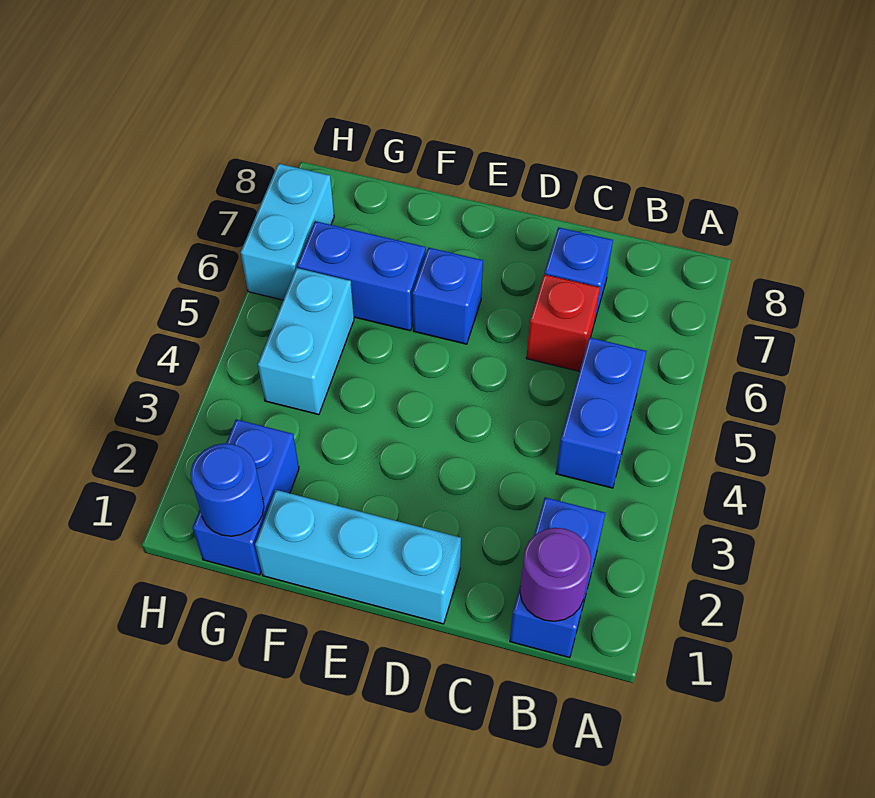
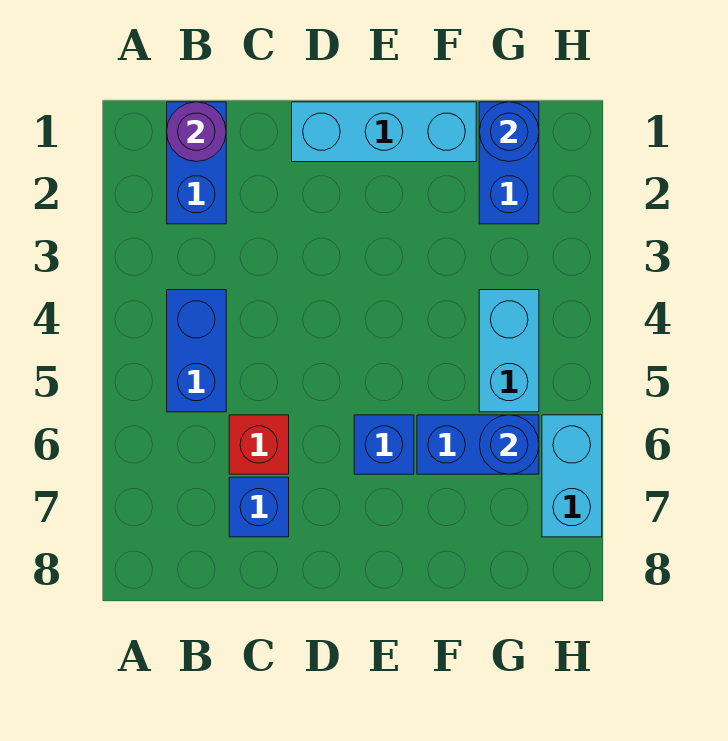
none -> blue round brick G6 level 2

